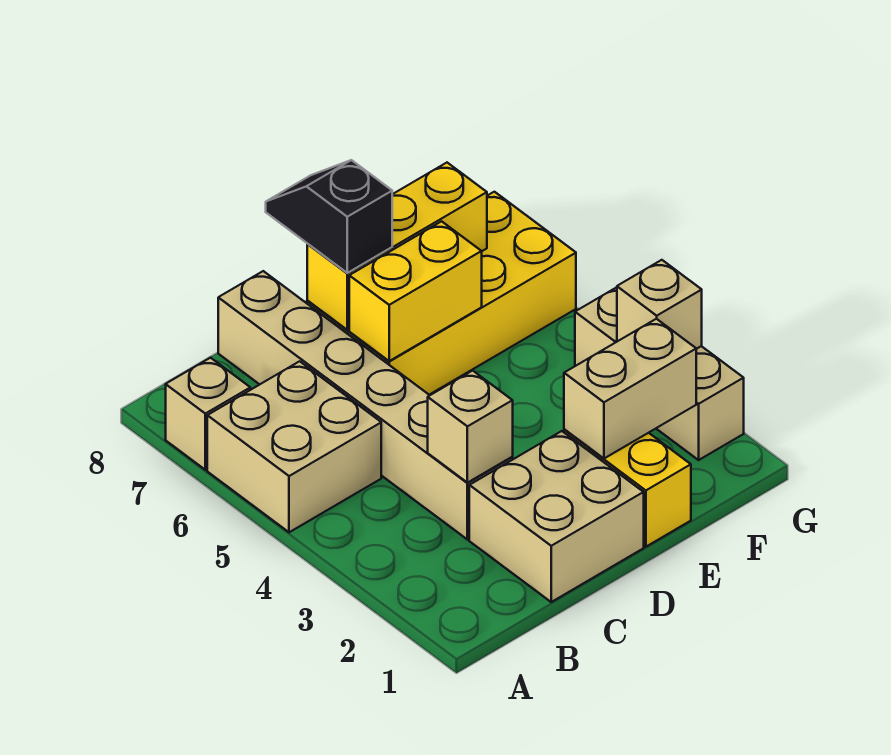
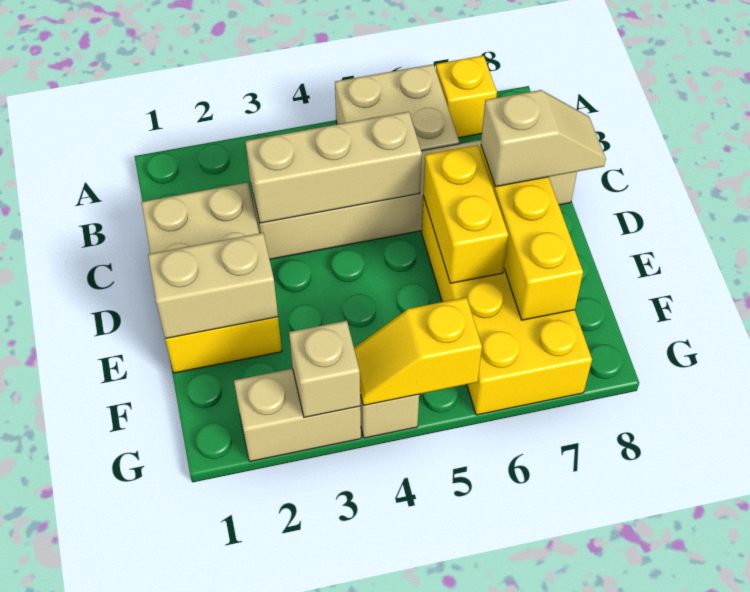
tan brick A7 level 1 -> yellow brick A7 level 1
tan brick C3 level 2 -> tan brick C3:C5 level 2
black slope D7:D8 level 3 top 7 -> tan slope D7:D8 level 3 top 7
tan brick E2:F2 level 2 -> tan brick E1:E2 level 2
none -> yellow slope G4:G5 level 2 top 5

